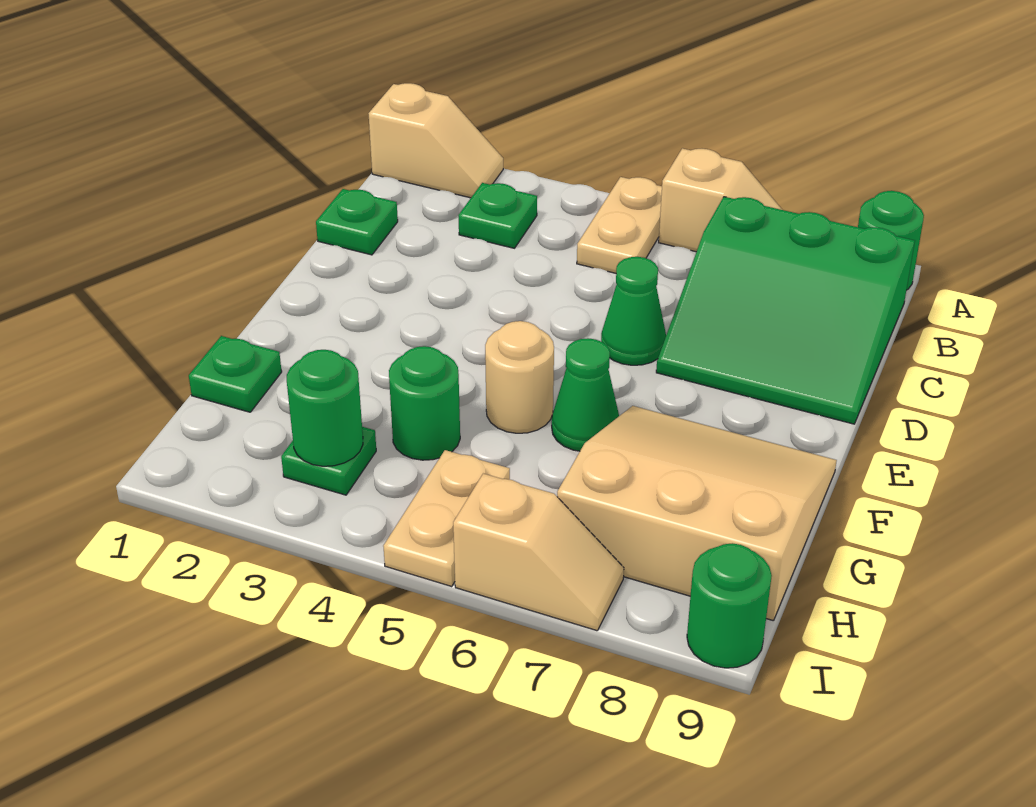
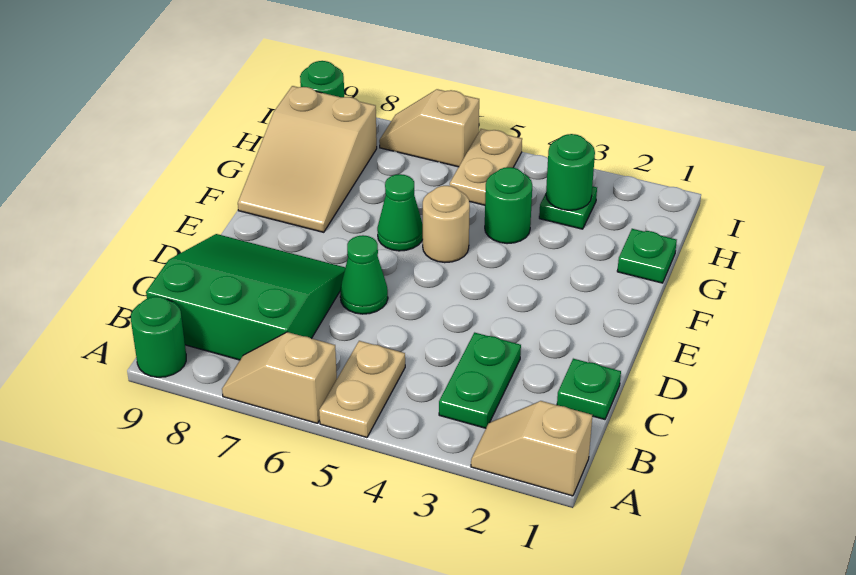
green plate B3 level 1 -> green plate B3:C3 level 1
tan slope F7:H9 level 1 top H -> tan slope F8:H9 level 1 top H

